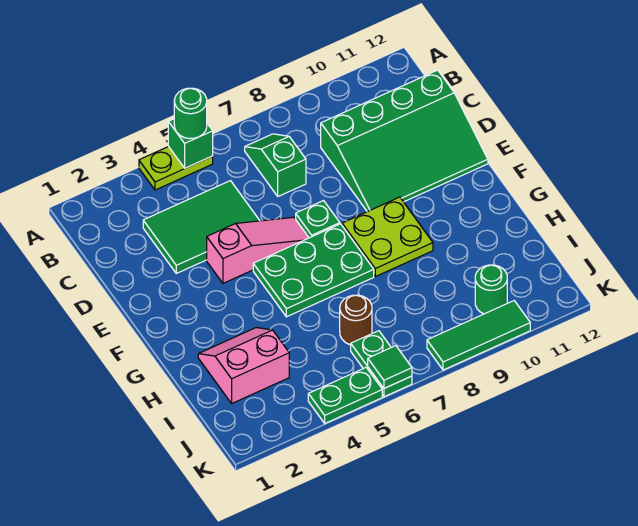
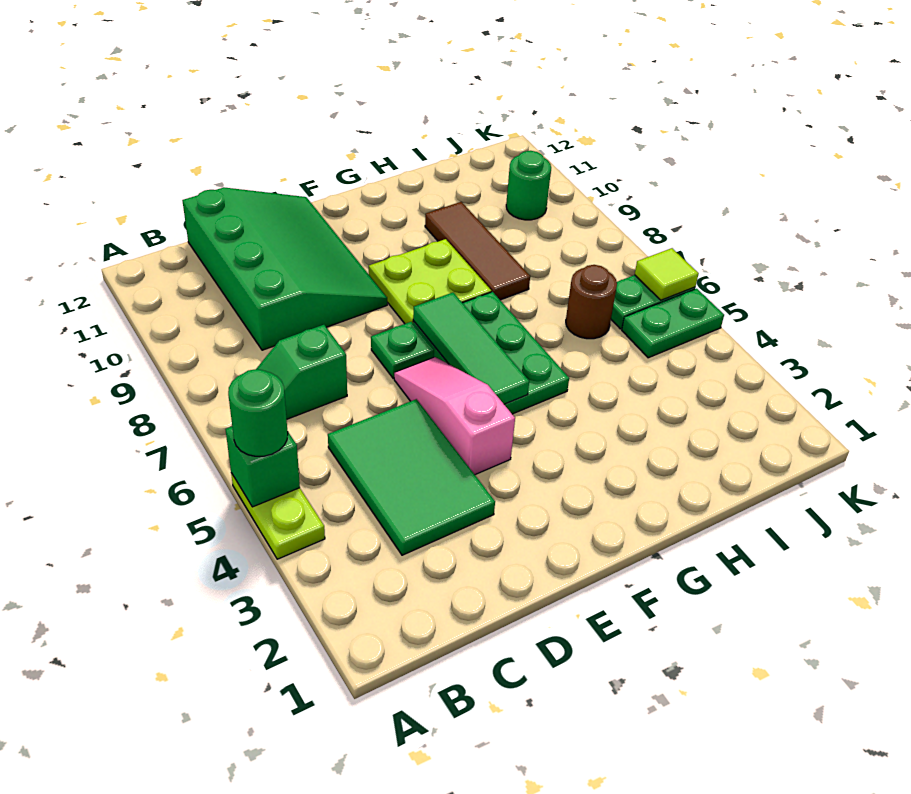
pink slope H2:I3 level 1 top I -> none
none -> brown tile H8:H10 level 1
green plate K4:K5 level 1 -> green plate J5:K5 level 1
green tile K6 level 2 -> lime tile K6 level 2
green tile K8:K10 level 1 -> green tile F5:F7 level 2

